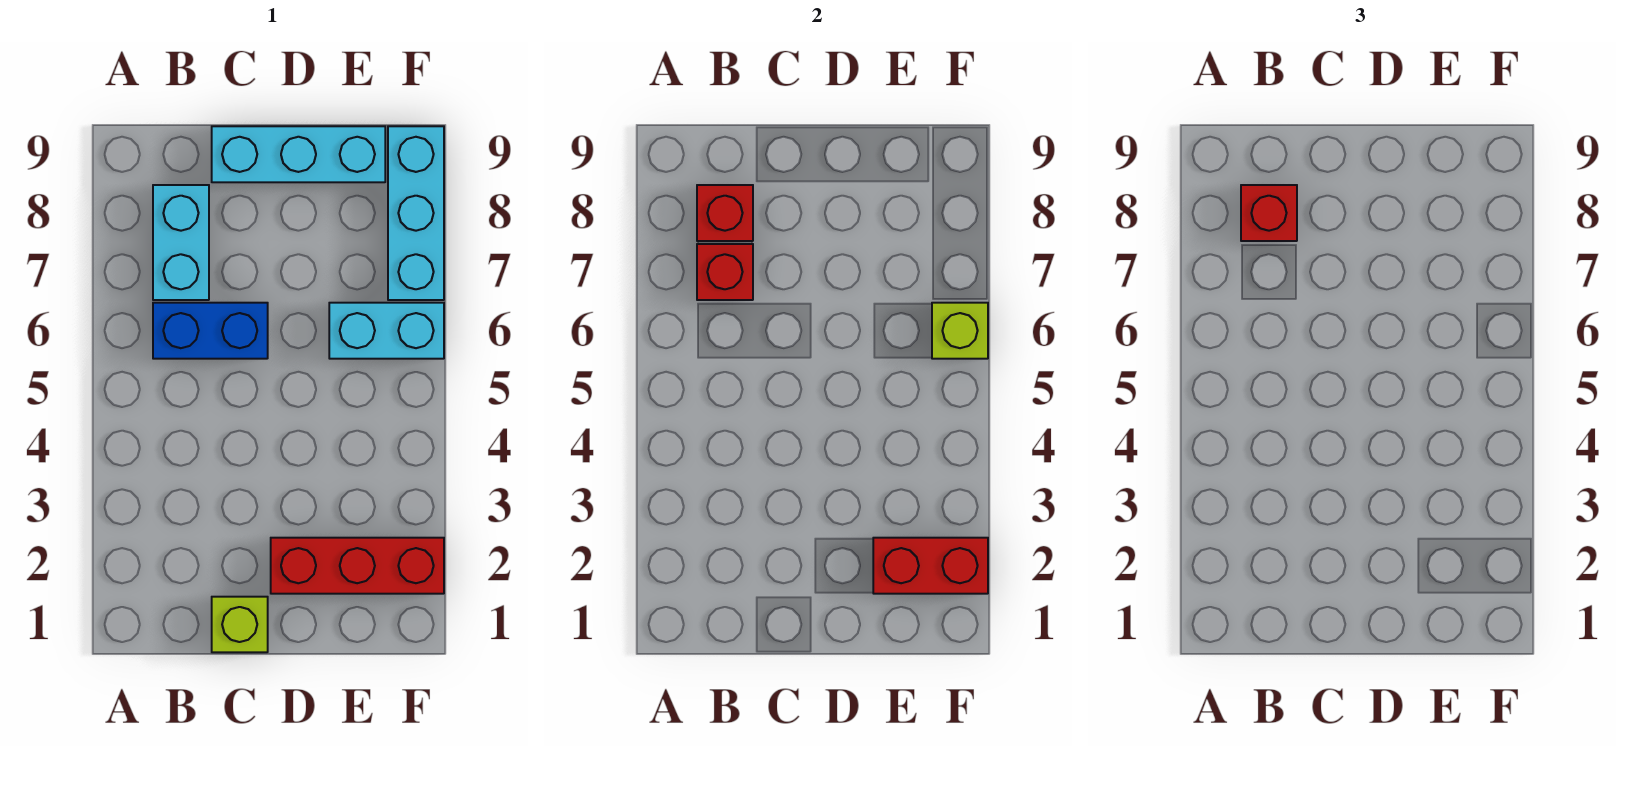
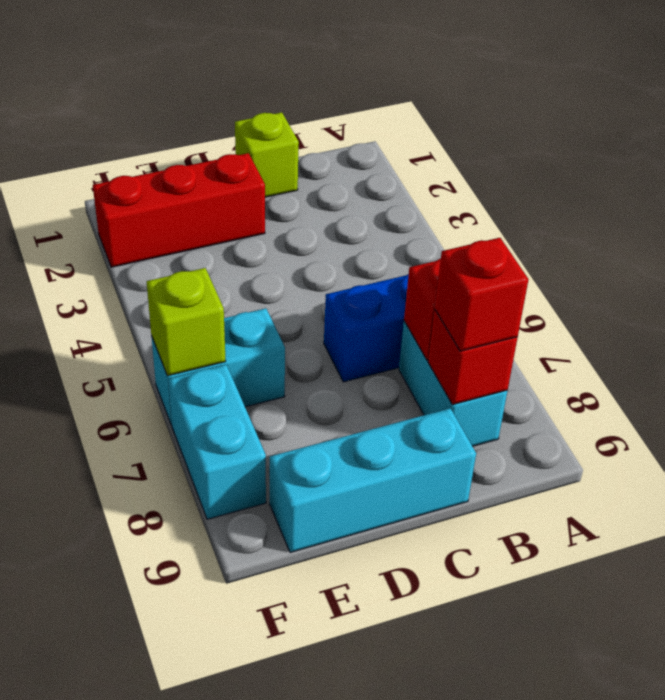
red brick E2:F2 level 2 -> none
cyan brick F7:F9 level 1 -> cyan brick F7:F8 level 1

